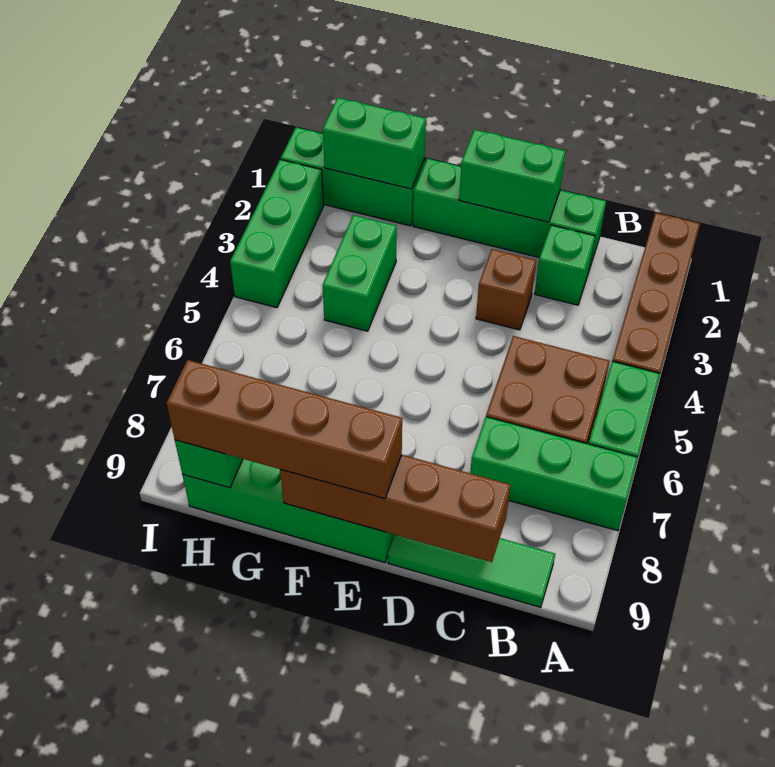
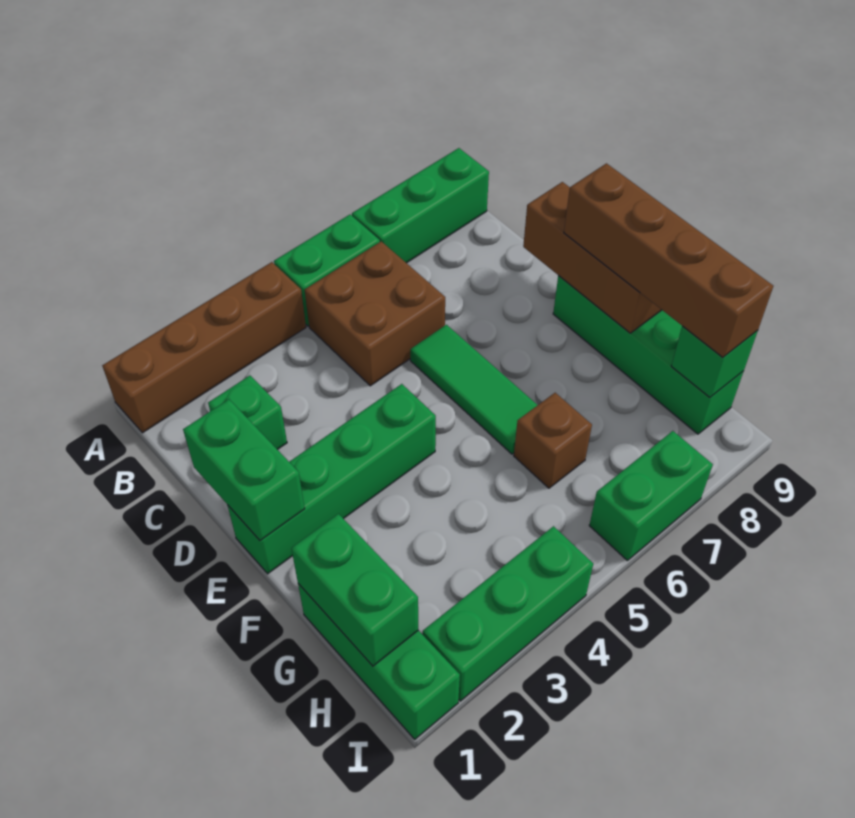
green brick A7:C7 level 1 -> green brick A7:A9 level 1
green tile B9:D9 level 1 -> green tile D6:F6 level 1
green brick C1:F1 level 1 -> green brick E1:E4 level 1
brown brick C9:F9 level 2 -> brown brick D9:F9 level 2
brown brick D3 level 1 -> brown brick G6 level 1
green brick G3:G4 level 1 -> green brick I6:I7 level 1

